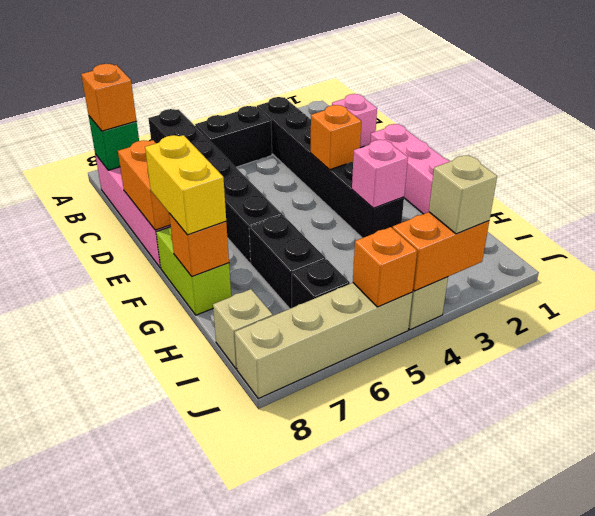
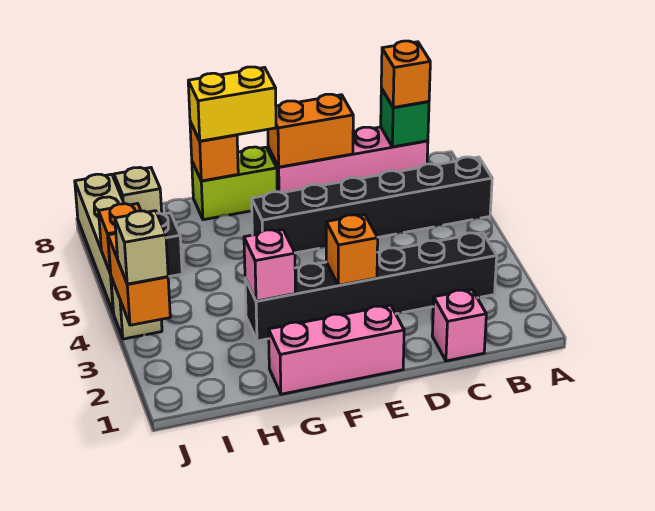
black brick B4:B5 level 1 -> none
black brick G6:H6 level 1 -> none

